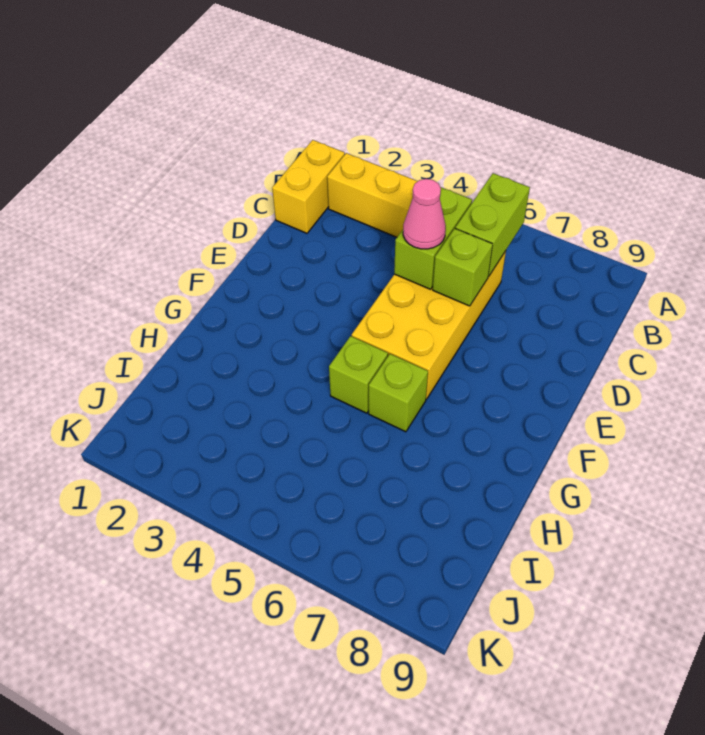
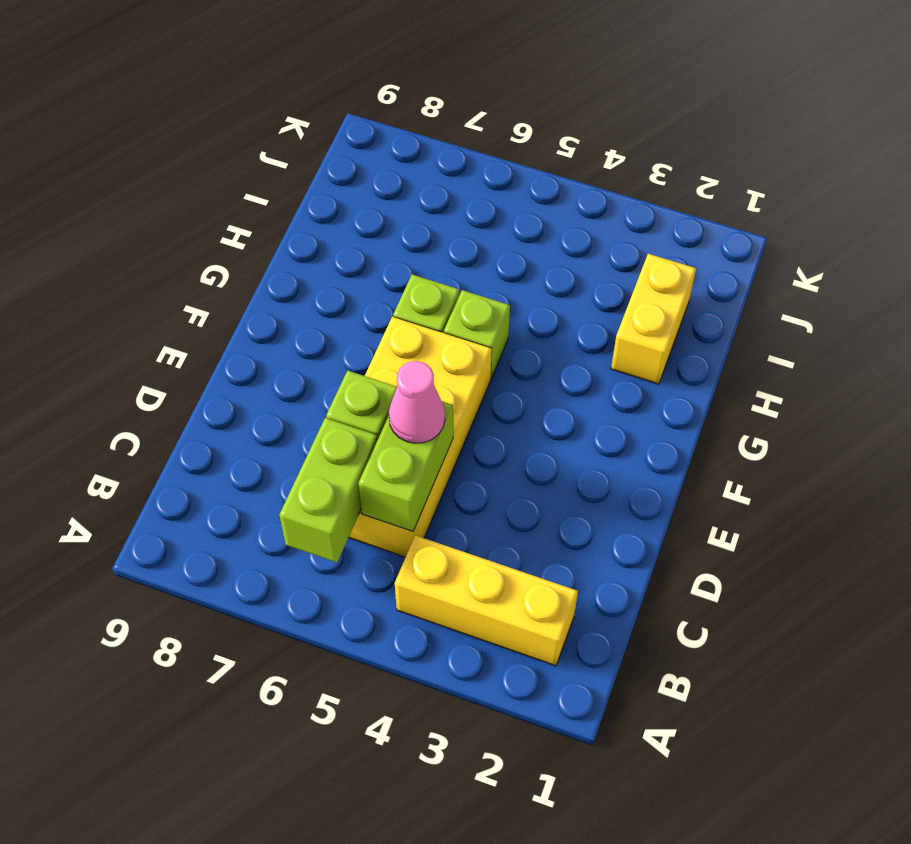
yellow brick B1:C1 level 1 -> yellow brick H2:I2 level 1

